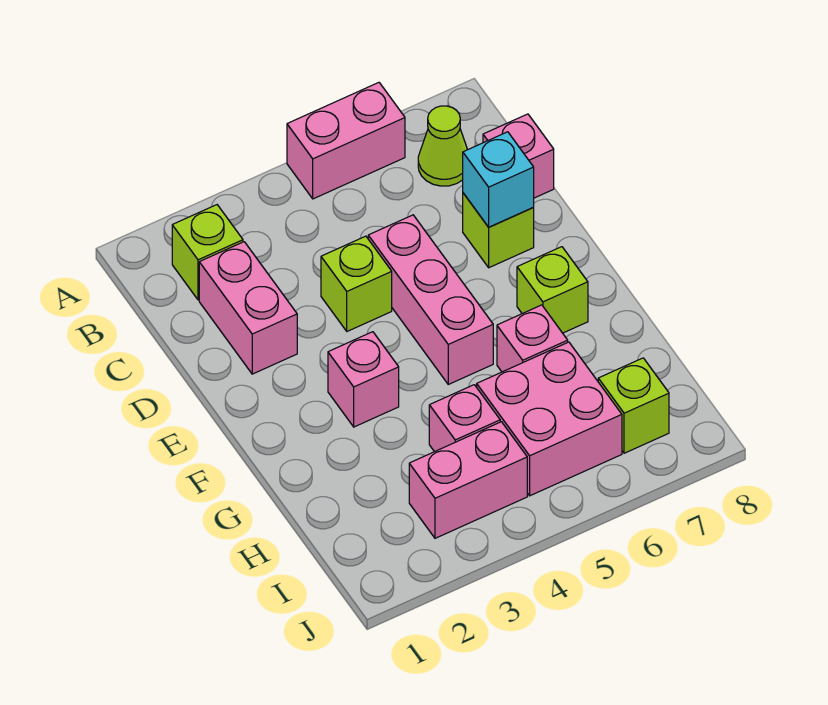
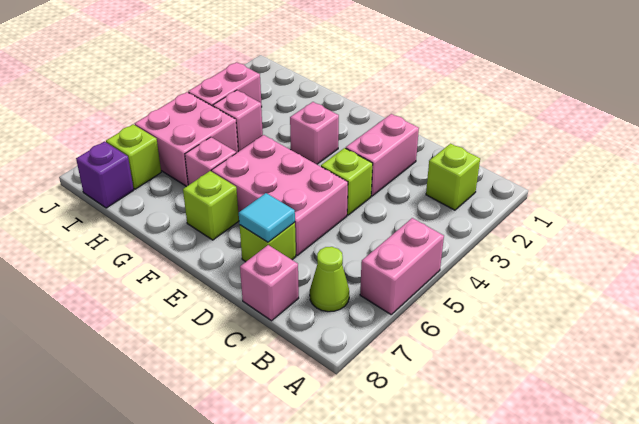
pink brick C2:D2 level 1 -> pink brick D2:D3 level 1
pink brick D5:F5 level 1 -> pink brick D5:F6 level 1
cyan brick D7 level 2 -> cyan tile D7 level 2
none -> purple brick I8 level 1

